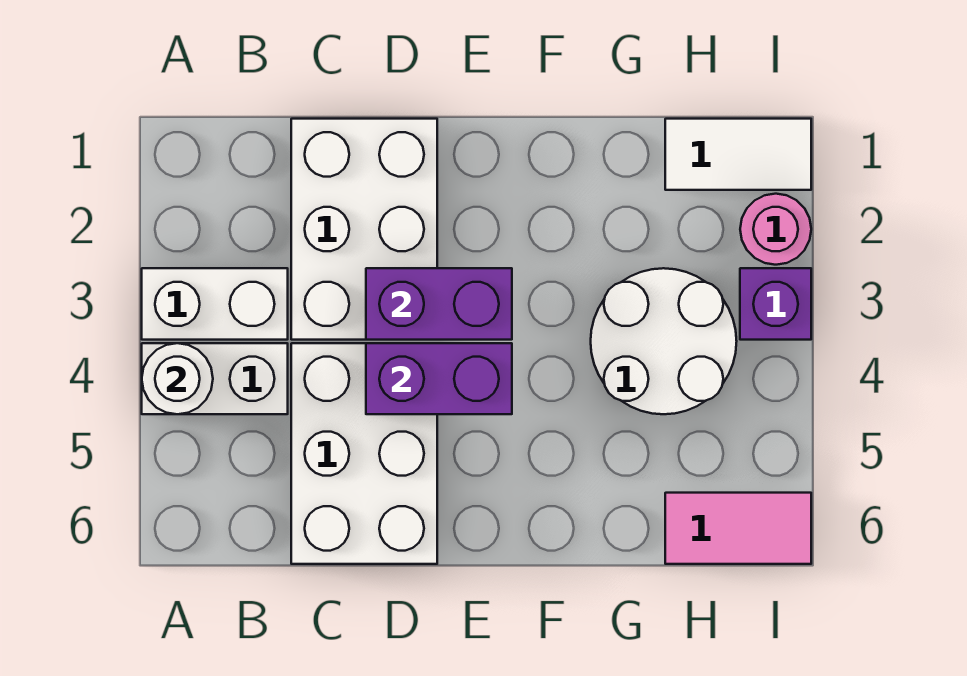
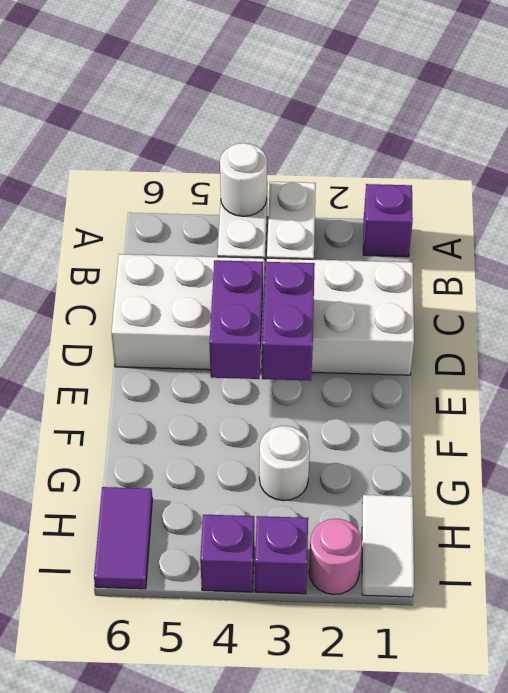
none -> purple brick A1 level 1
white round brick G3:H4 level 1 -> white round brick G3 level 1
pink tile H6:I6 level 1 -> purple tile H6:I6 level 1
none -> purple brick I4 level 1

